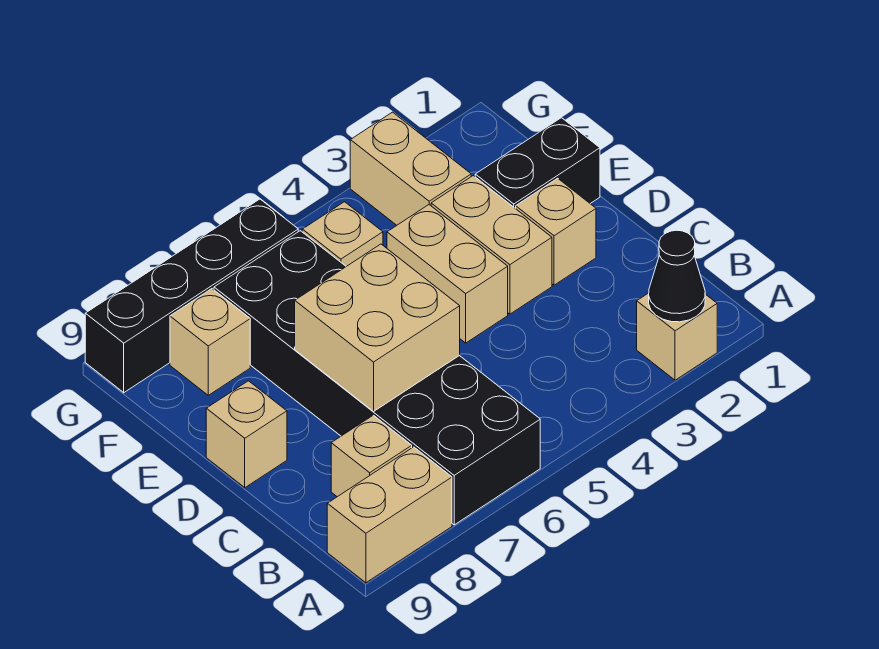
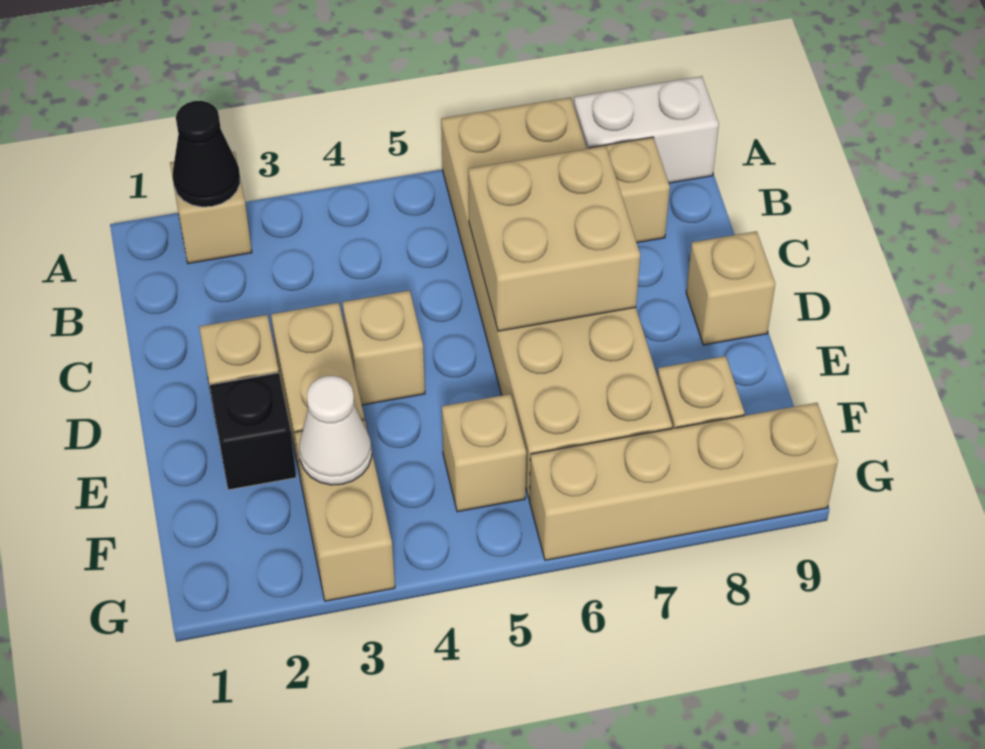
black brick A6:F7 level 1 -> tan brick A6:F7 level 1
tan brick A8:A9 level 1 -> white brick A8:A9 level 1
tan brick D4:E4 level 1 -> tan brick D4 level 1
black brick E1:E2 level 1 -> black brick E2 level 1
none -> white cone F3 level 2
black brick G6:G9 level 1 -> tan brick G6:G9 level 1

